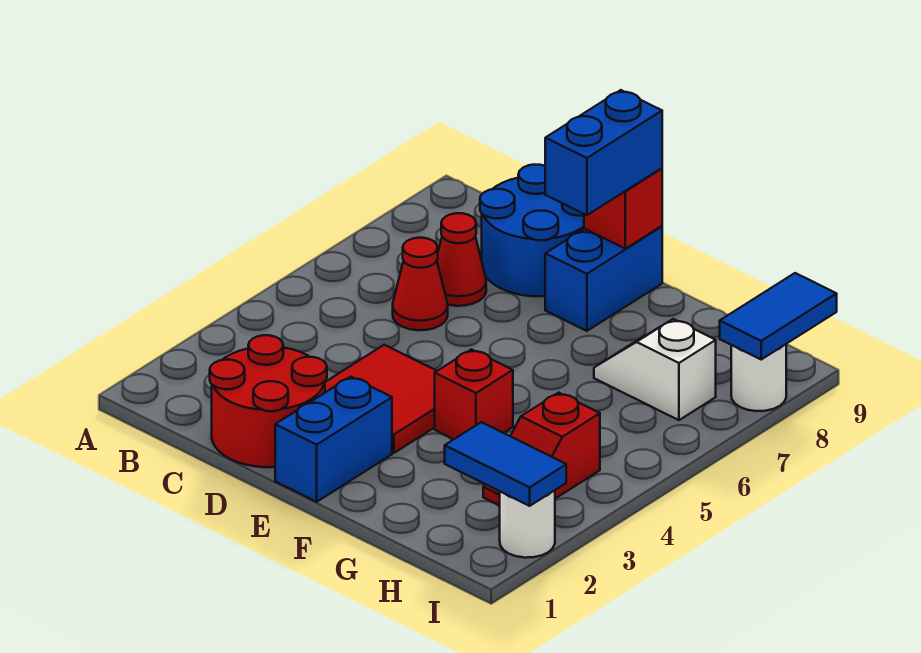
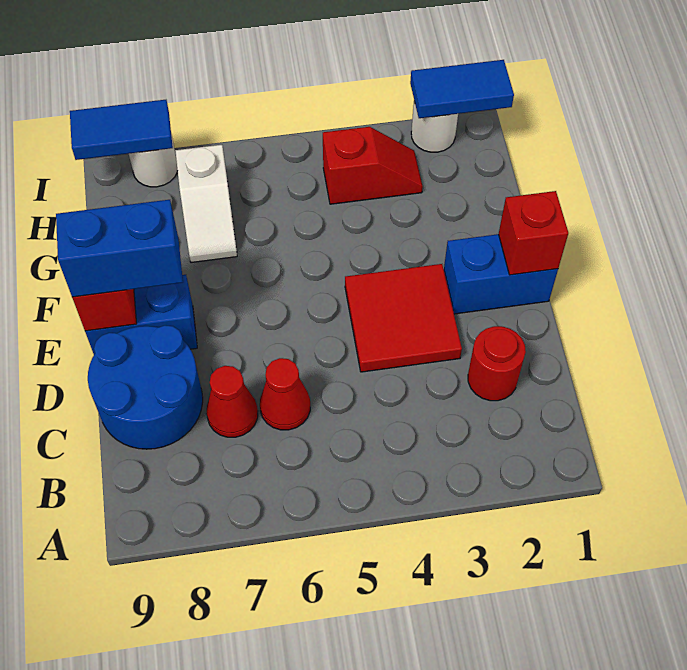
red round brick C1:D2 level 1 -> red round brick C2 level 1
red brick F4 level 1 -> red brick E1 level 2
blue tile H2:I2 level 2 -> blue tile I1:I2 level 2

